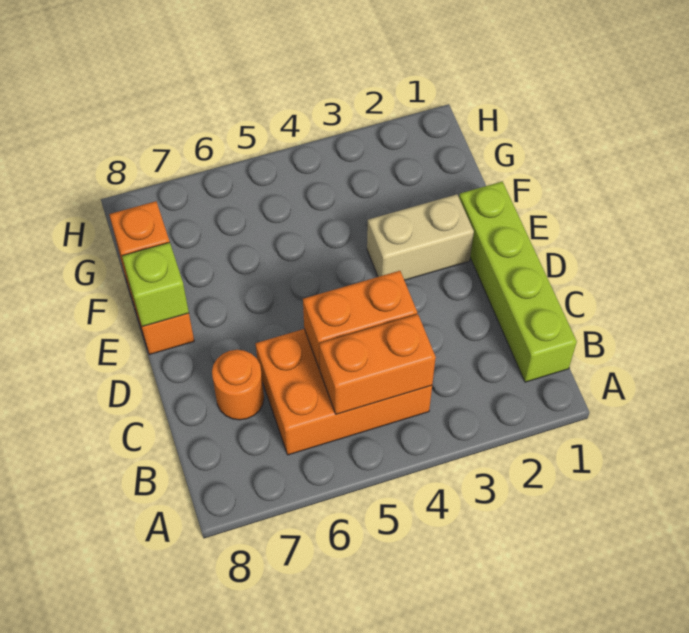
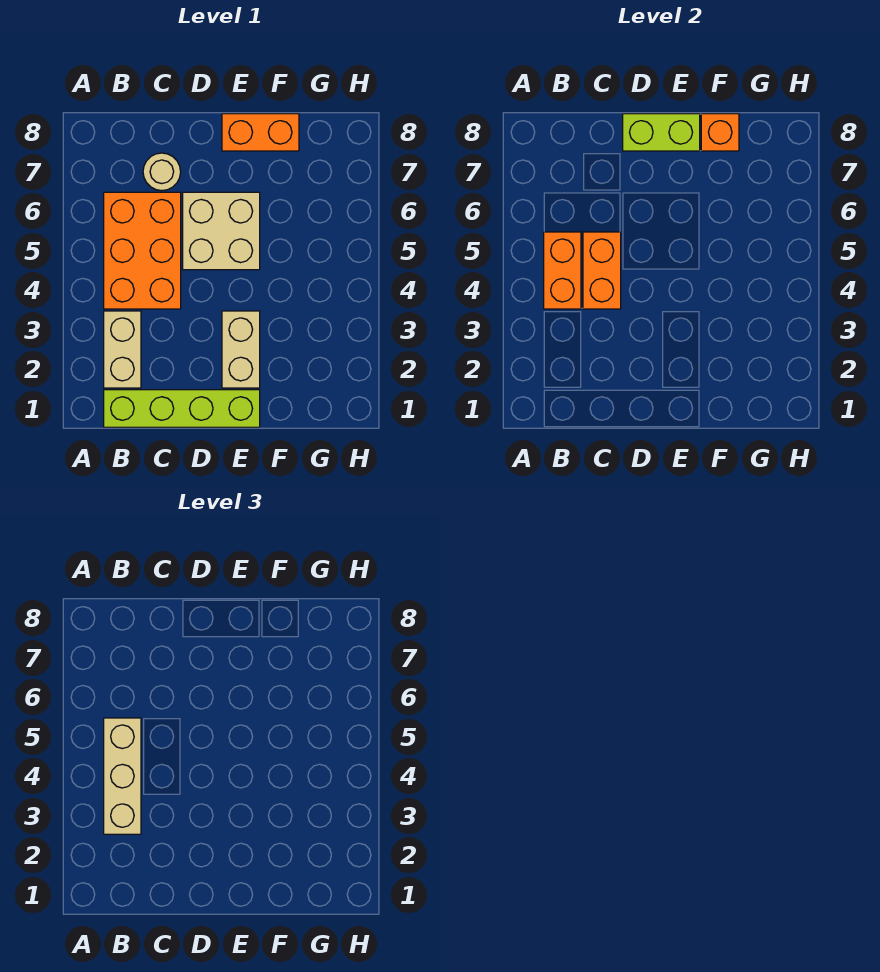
none -> tan brick B2:B3 level 1
none -> tan brick B3:B5 level 3
orange round brick C7 level 1 -> tan round brick C7 level 1
none -> tan brick D5:E6 level 1
lime brick E8 level 2 -> lime brick D8:E8 level 2

